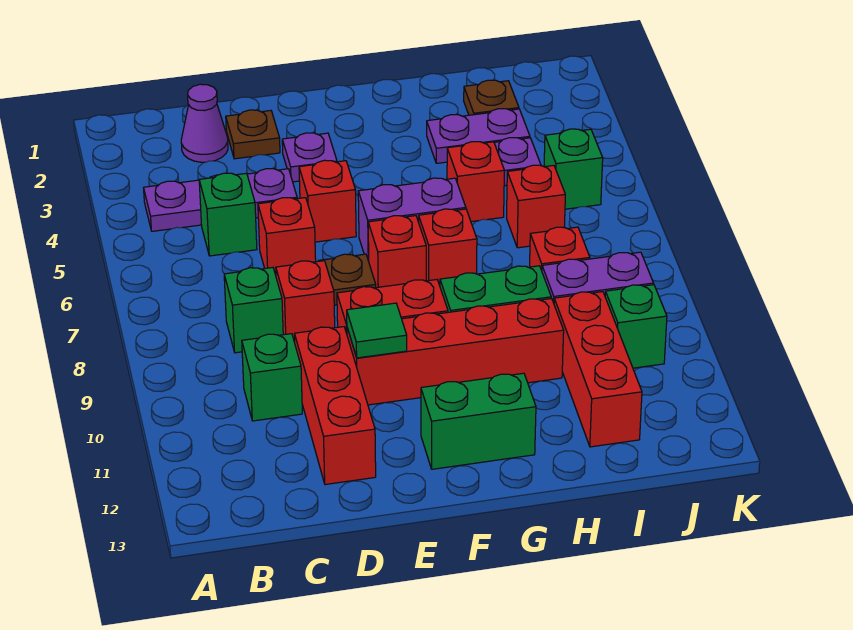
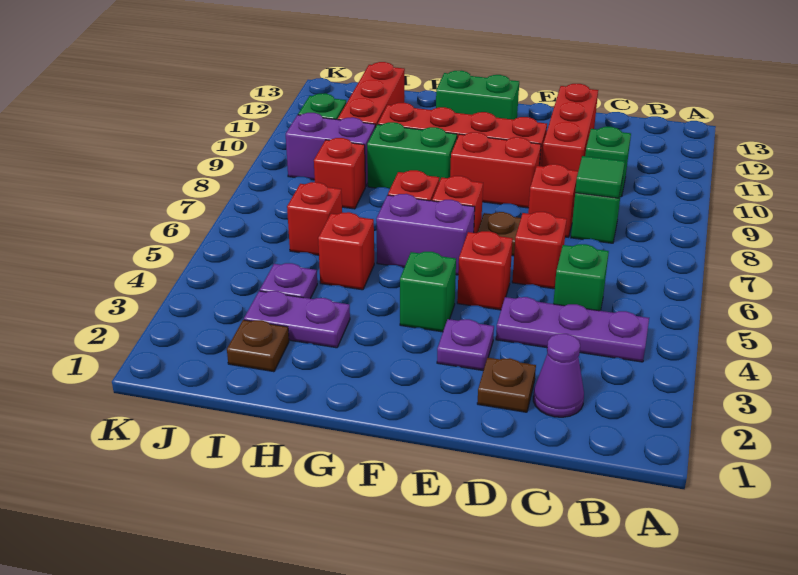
green tile E10 level 2 -> green tile C8 level 2
green brick J5 level 1 -> green brick F4 level 1

